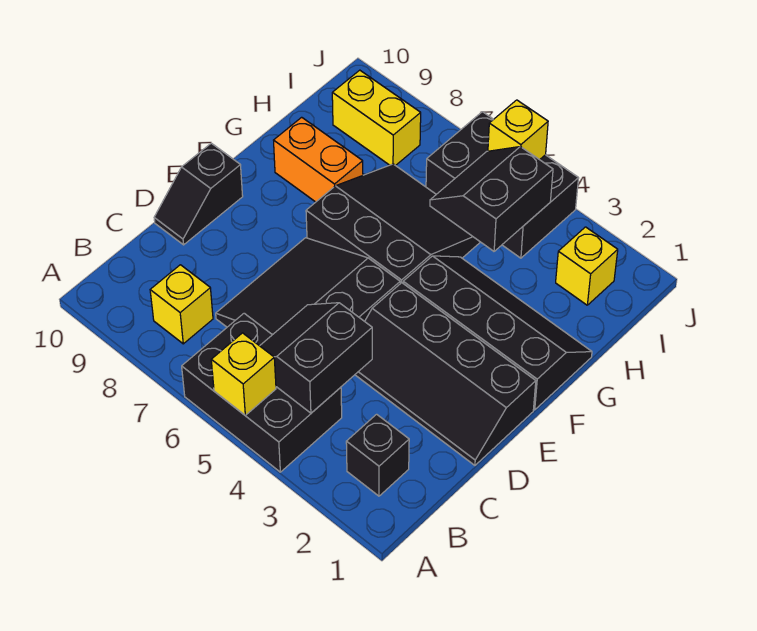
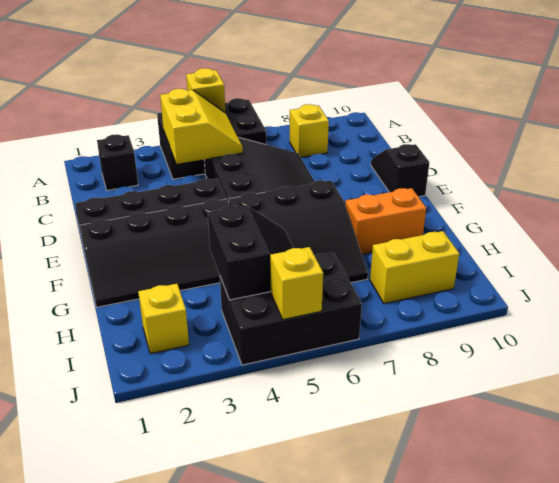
black slope B4:C5 level 2 top 4 -> yellow slope B4:C5 level 2 top 4

